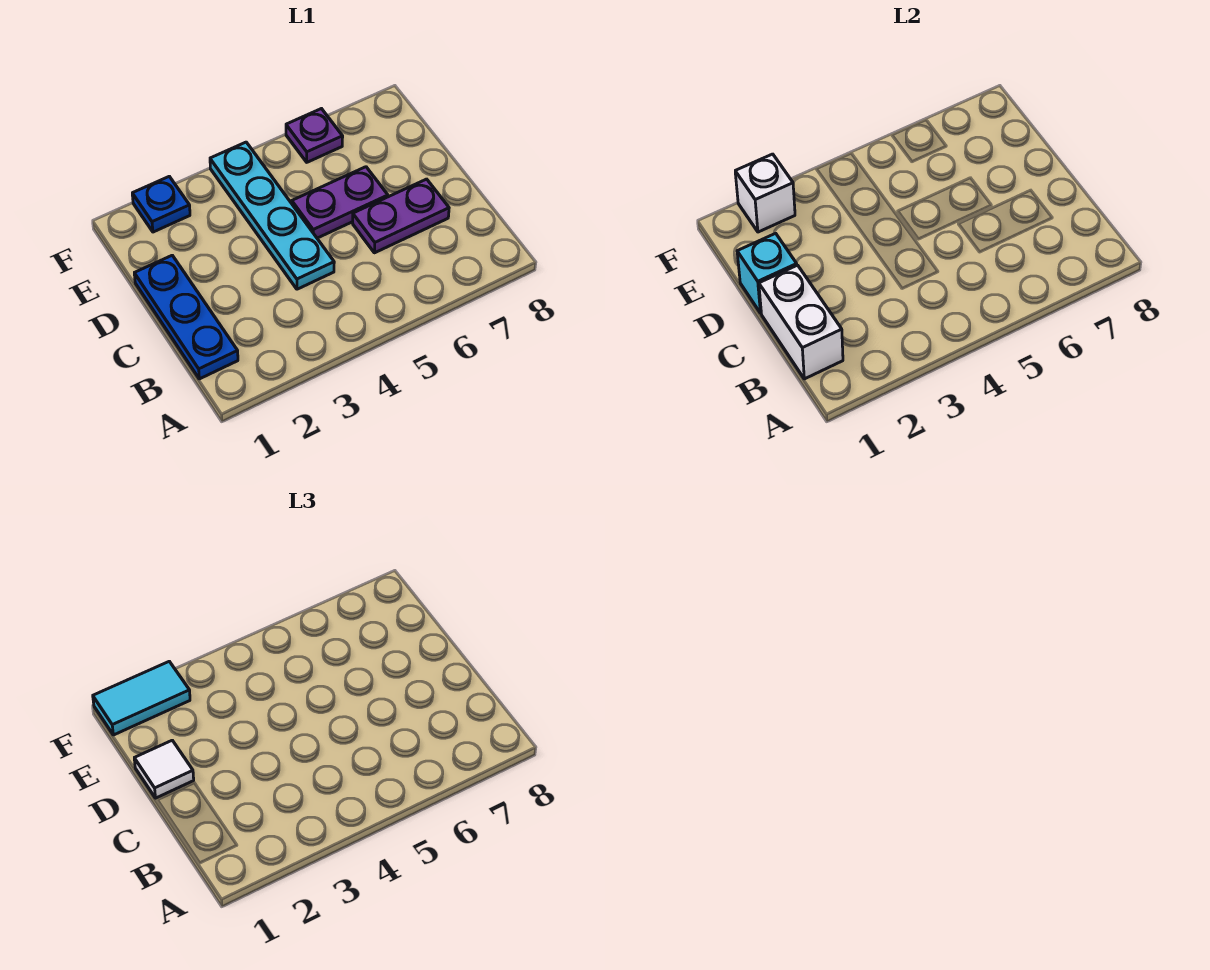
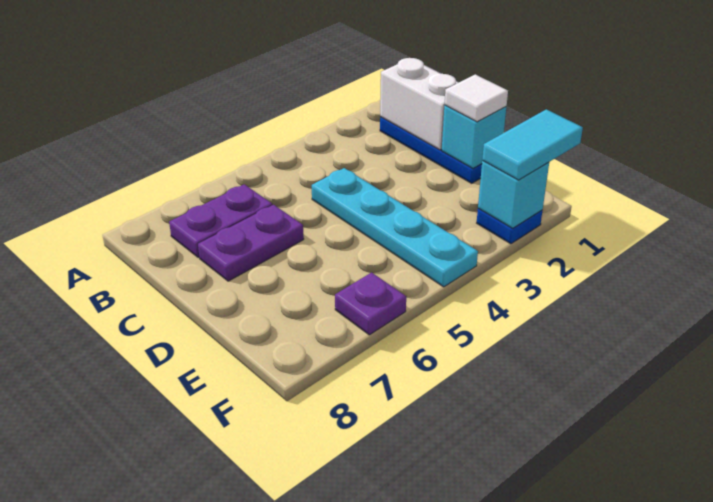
purple plate D5:D6 level 1 -> purple plate B6:B7 level 1
white brick F2 level 2 -> cyan brick F2 level 2

